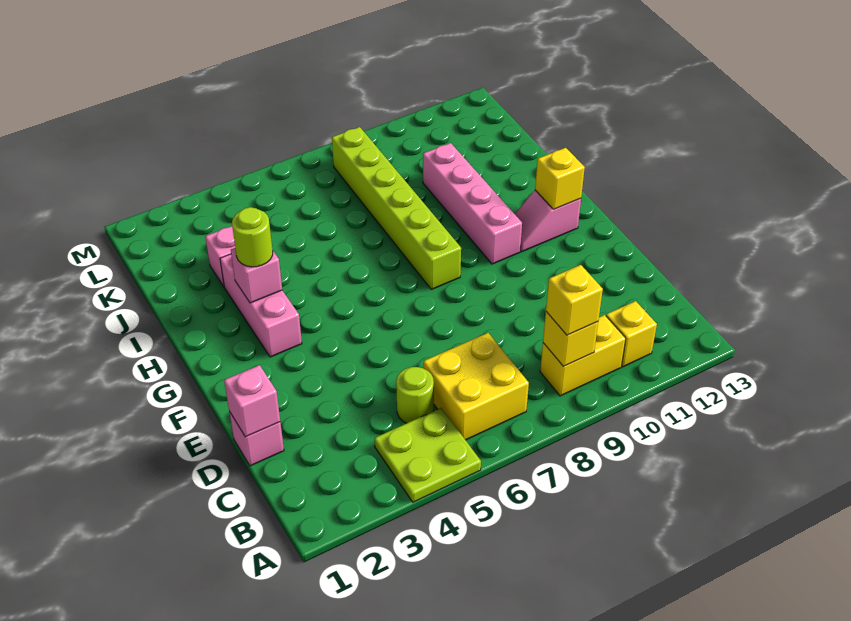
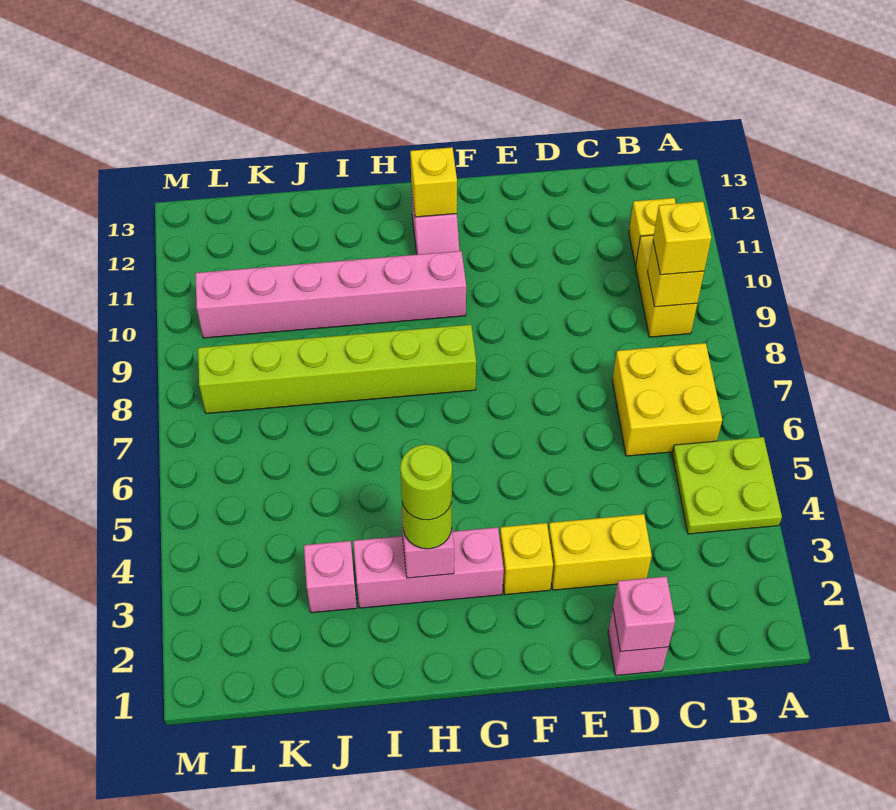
lime round brick C5 level 1 -> lime round brick H3 level 4
none -> yellow brick D3:E3 level 1
none -> yellow brick F3 level 1
pink brick G10:J10 level 1 -> pink brick G10:L10 level 1

